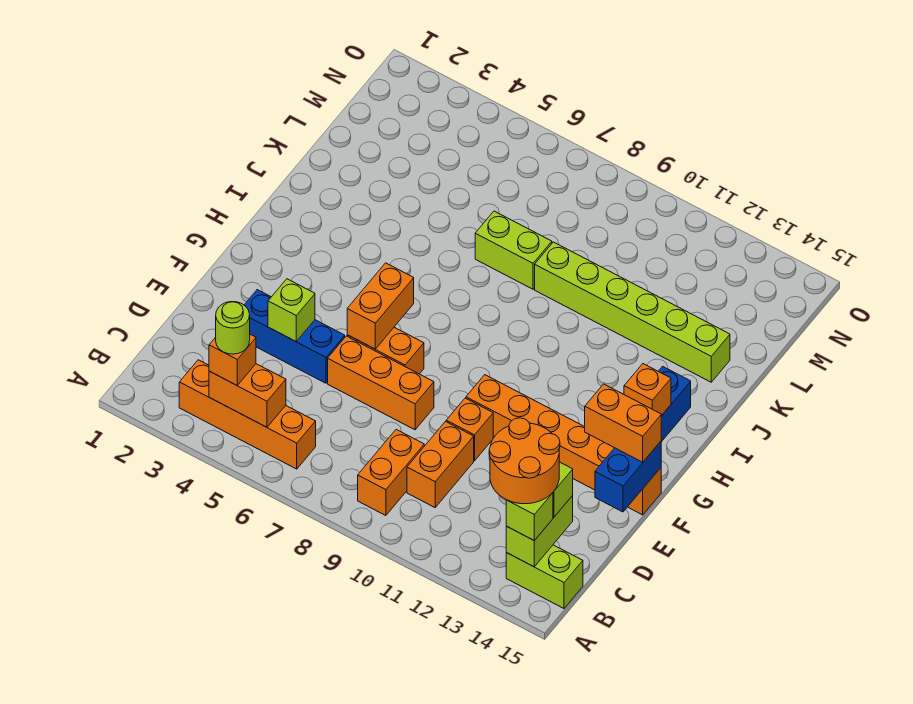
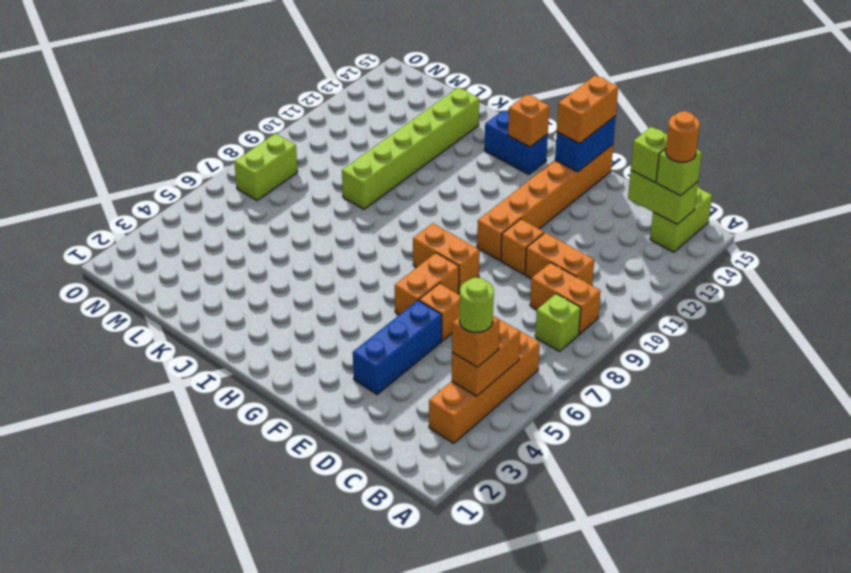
orange round brick B13:C14 level 4 -> orange round brick B14 level 4
lime brick E4 level 2 -> lime brick B8 level 1
orange brick E6:E8 level 1 -> orange brick E6 level 1
blue brick E15:F15 level 2 -> blue brick F14:F15 level 2
orange brick F6:G6 level 2 -> orange brick F8:G8 level 1
lime brick K7:K8 level 1 -> lime brick N7:N8 level 1

